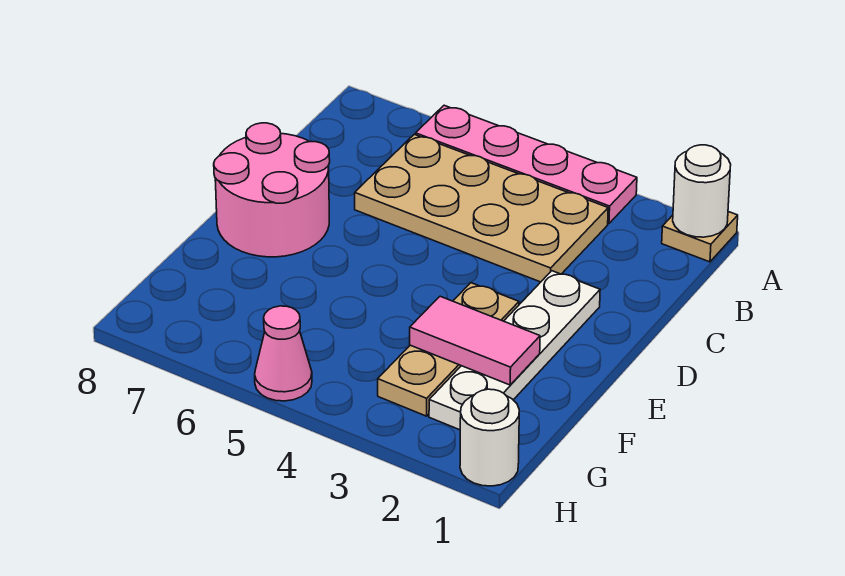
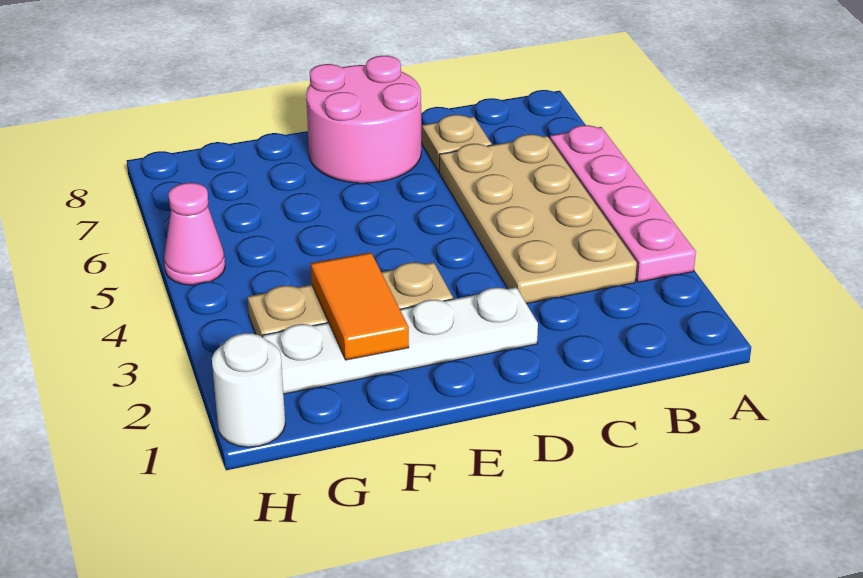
tan plate A1 level 1 -> tan plate C7 level 1
white round brick A1 level 2 -> none
pink tile F2:F3 level 2 -> orange tile F2:F3 level 2

